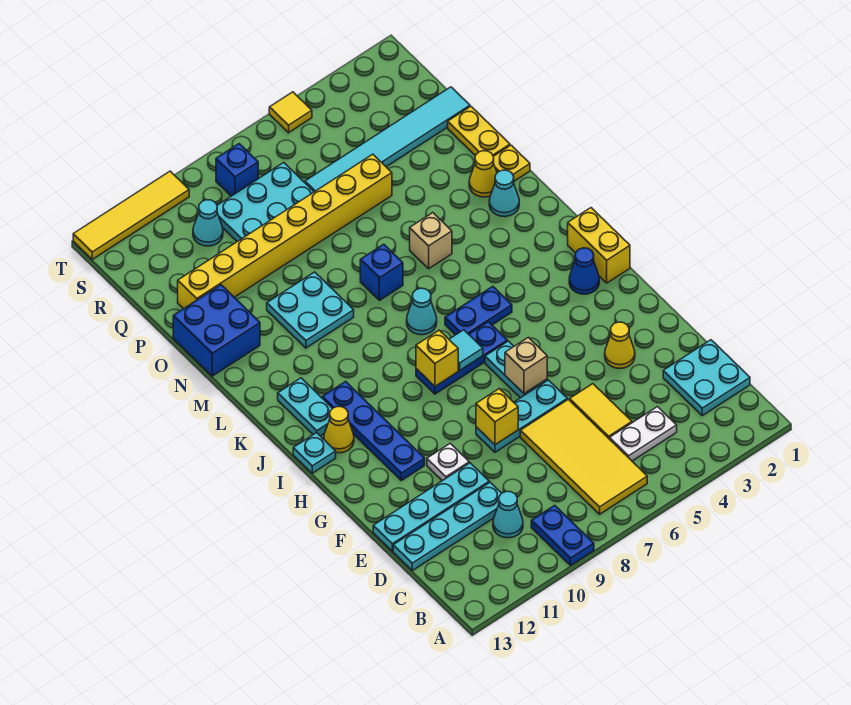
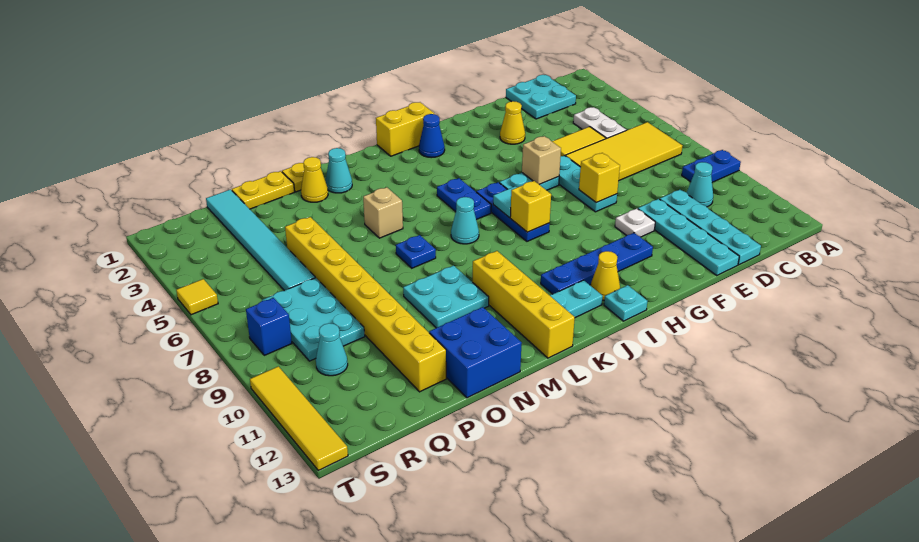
none -> yellow brick L10:L13 level 1
blue brick M7 level 1 -> blue plate M7 level 1

